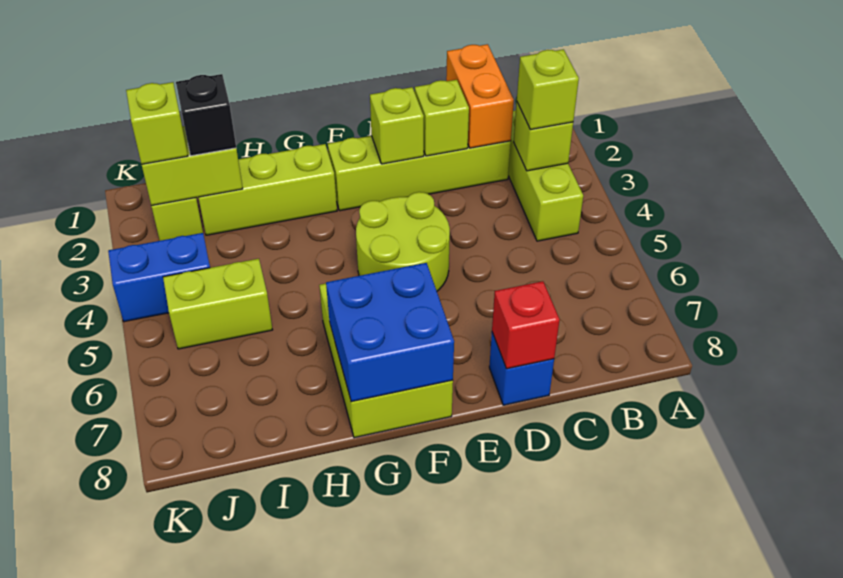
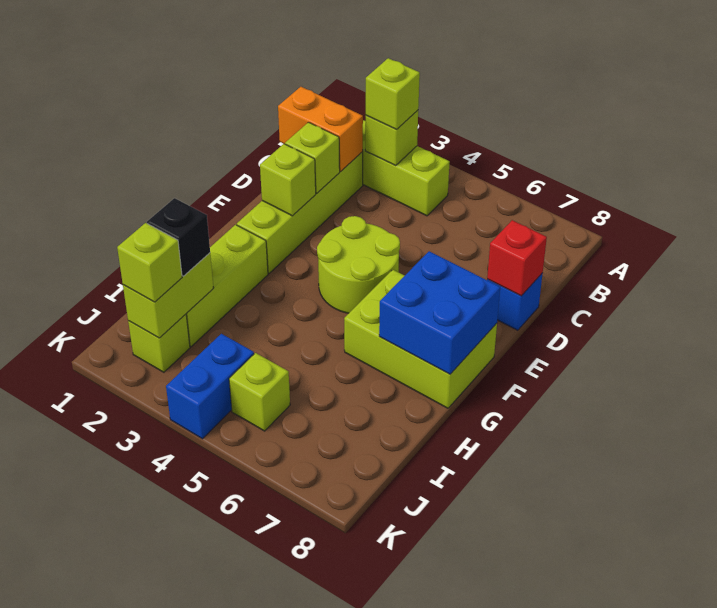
lime brick I5:J5 level 1 -> lime brick J5 level 1

